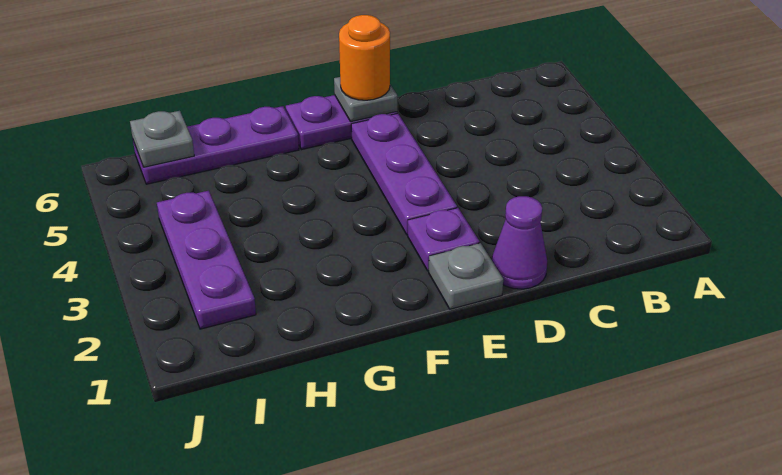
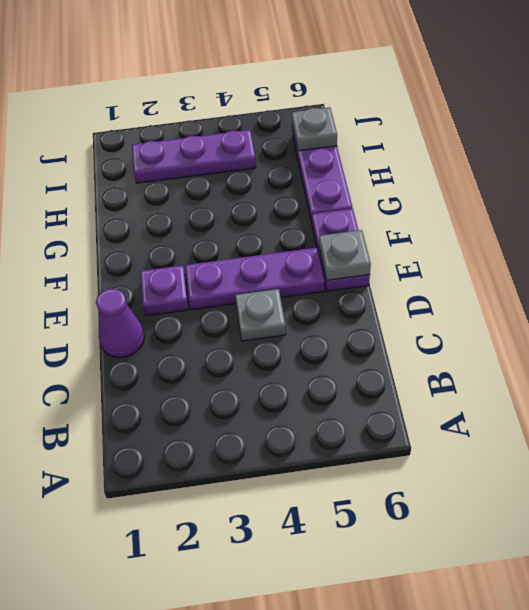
grey plate E1 level 1 -> grey plate D4 level 1
orange round brick E6 level 3 -> none

